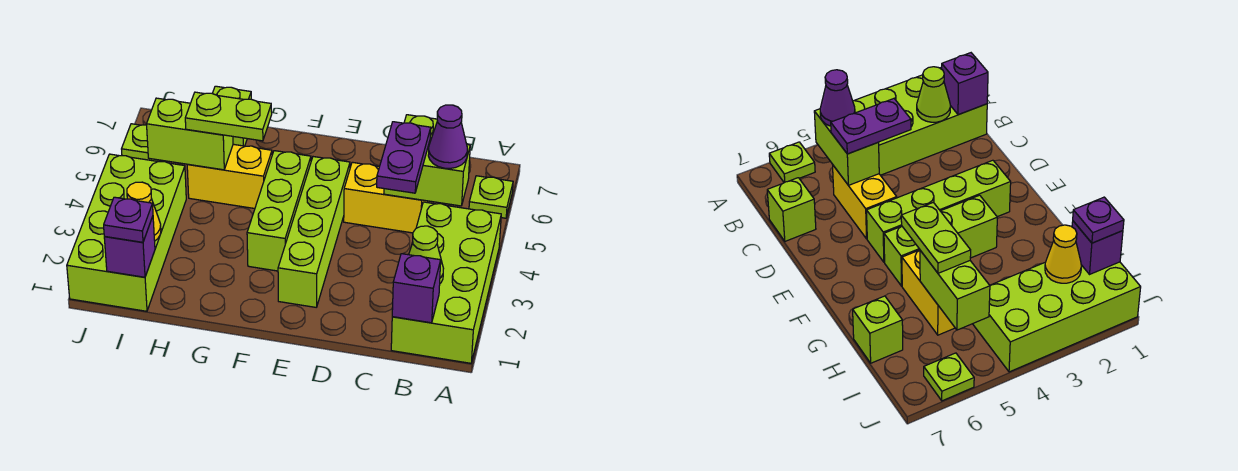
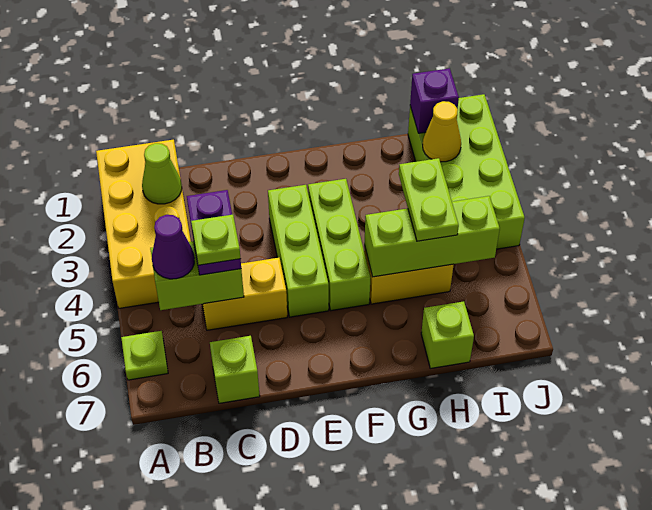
lime brick A1:B4 level 1 -> yellow brick A1:B4 level 1
purple brick B1 level 2 -> none
lime brick E2:E5 level 1 -> lime brick E3:E5 level 1
lime plate G5:H5 level 3 -> lime plate H4:H5 level 3
lime brick H5:I5 level 2 -> lime brick G5:I5 level 2
purple plate I1 level 3 -> none
lime plate J6 level 1 -> lime plate C5 level 4

